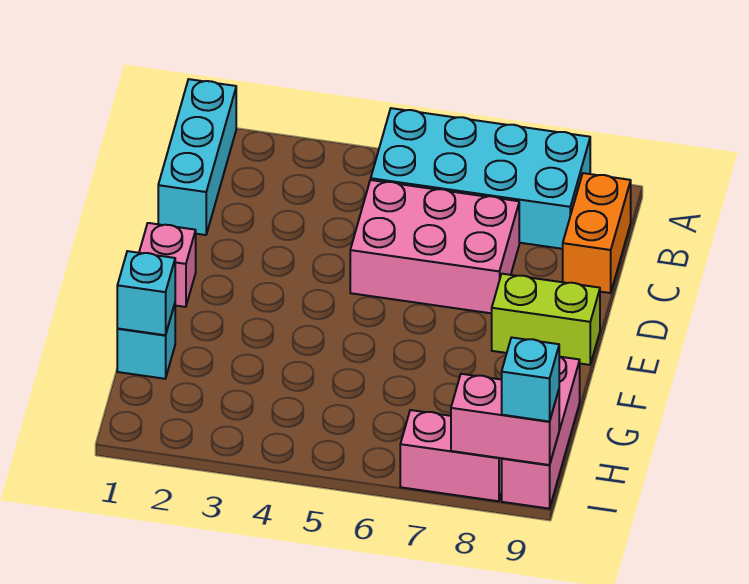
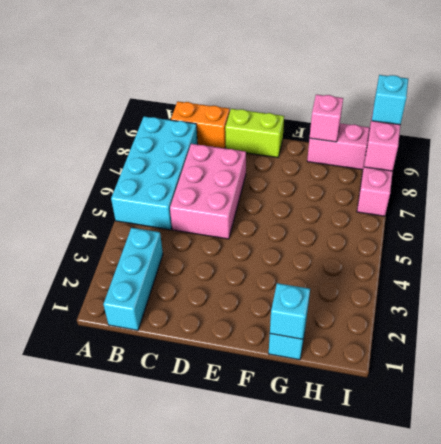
cyan brick A1:C1 level 1 -> cyan brick B1:B3 level 1
pink brick E1 level 1 -> pink brick G9 level 2
lime brick E8:E9 level 1 -> lime brick D9:E9 level 1

